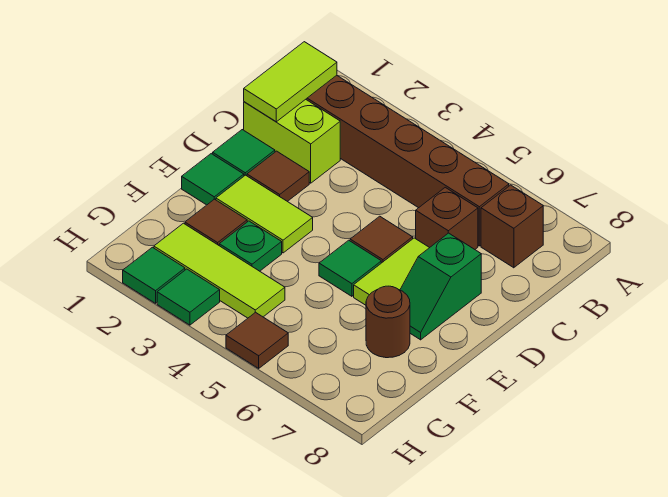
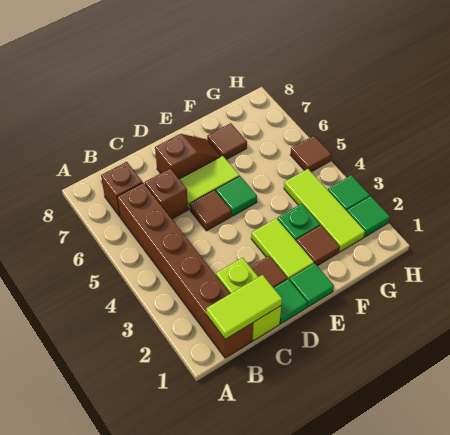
green slope D7:E7 level 1 top D -> brown slope D7:E7 level 1 top D
brown round brick F7 level 1 -> brown tile F7 level 1

